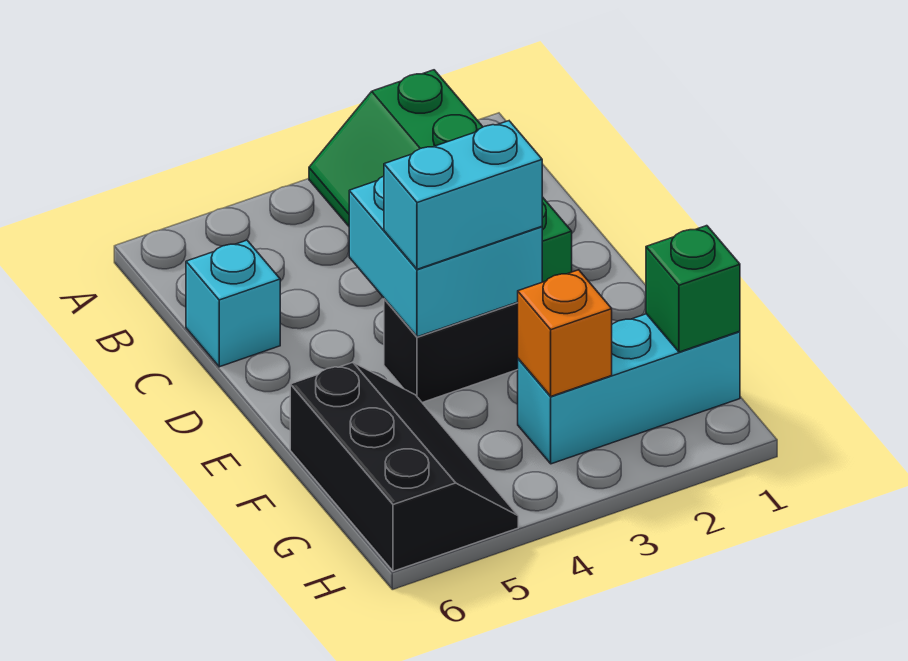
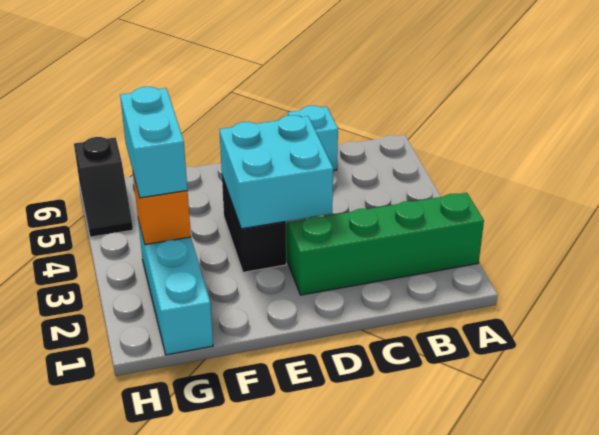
cyan brick E3:E4 level 3 -> cyan brick G3:G4 level 3
black slope F5:H6 level 1 top 6 -> black slope H5:H6 level 1 top 6
green brick G1 level 2 -> none

